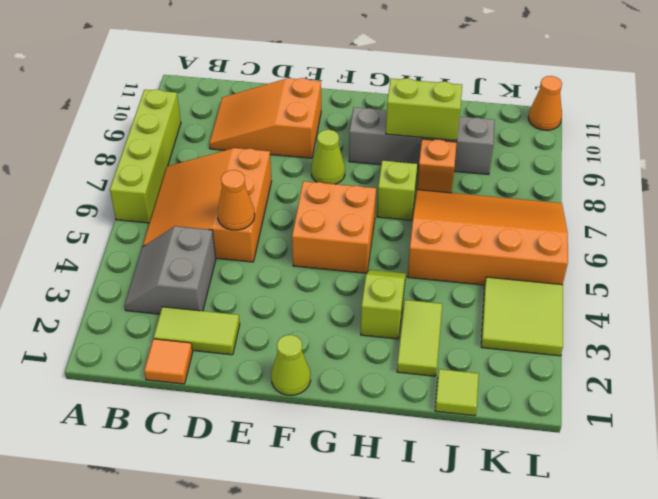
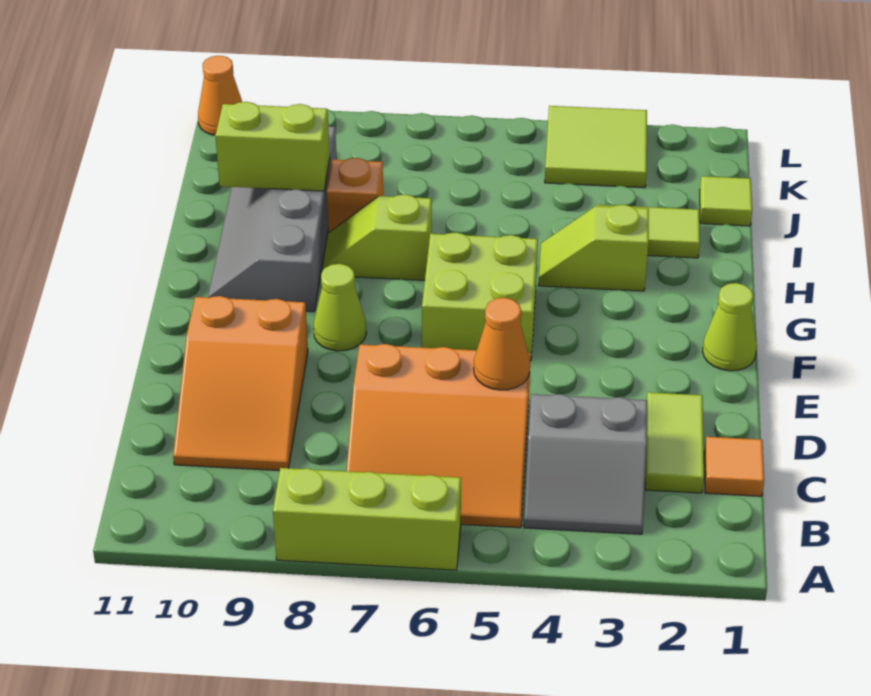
lime brick A6:A9 level 1 -> lime brick A6:A8 level 1
orange brick F5:G6 level 1 -> lime brick F5:G6 level 1
lime brick H9:I9 level 2 -> lime brick I9:I10 level 2
orange slope I5:L7 level 1 top 5 -> none

